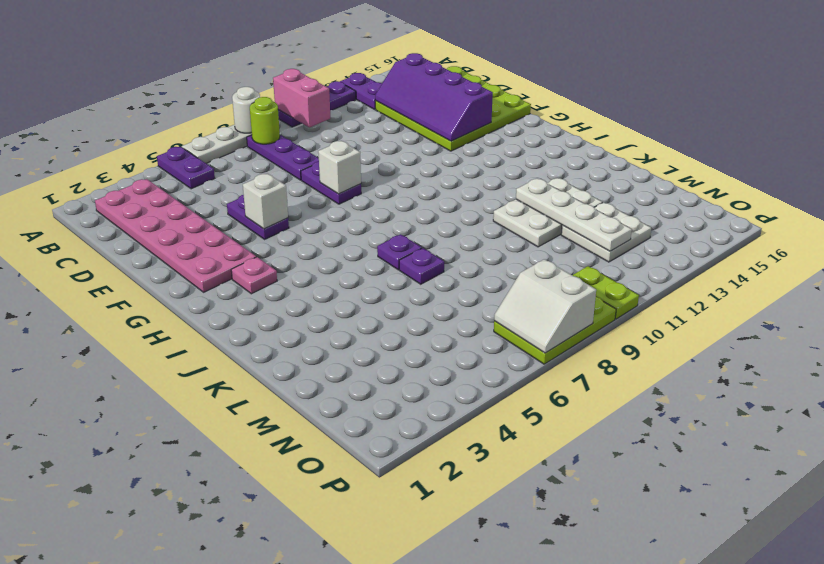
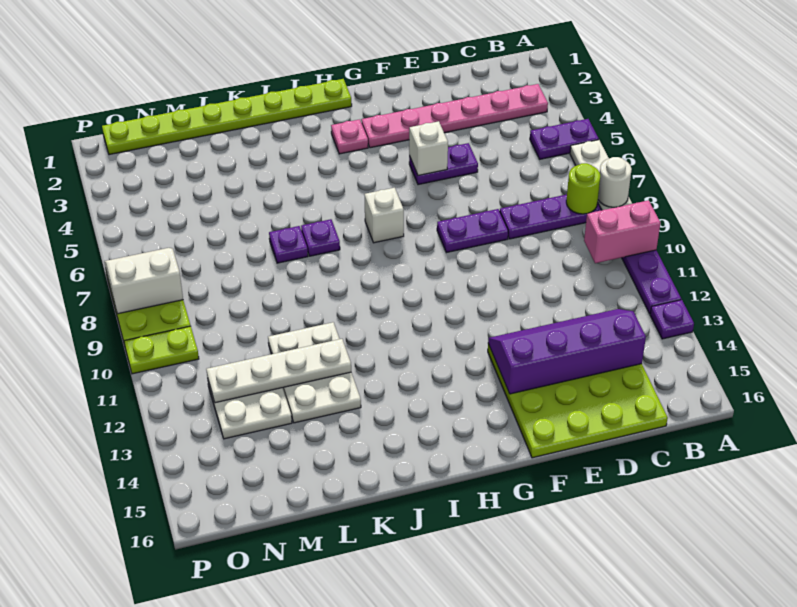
purple plate A13:B13 level 1 -> purple plate A13 level 1
pink plate B2:G3 level 1 -> pink plate B3:G3 level 1
white brick F8 level 2 -> white brick H7 level 1
none -> lime plate H1:O1 level 1

